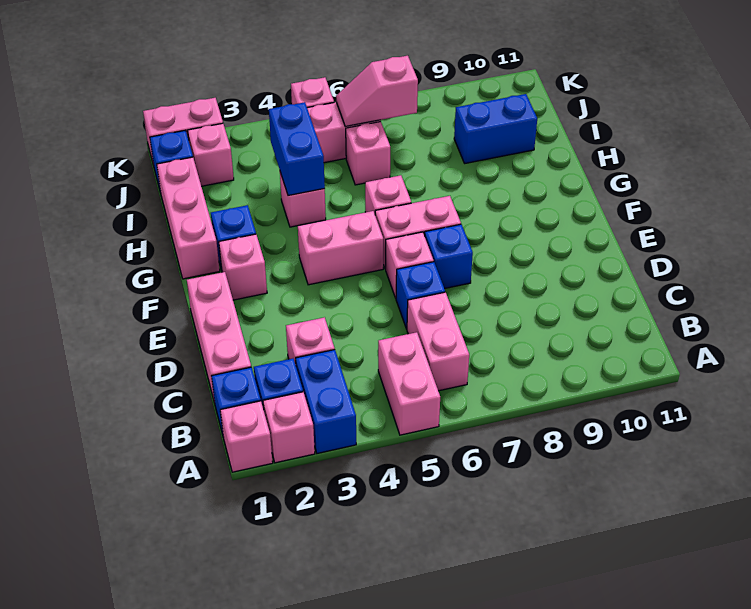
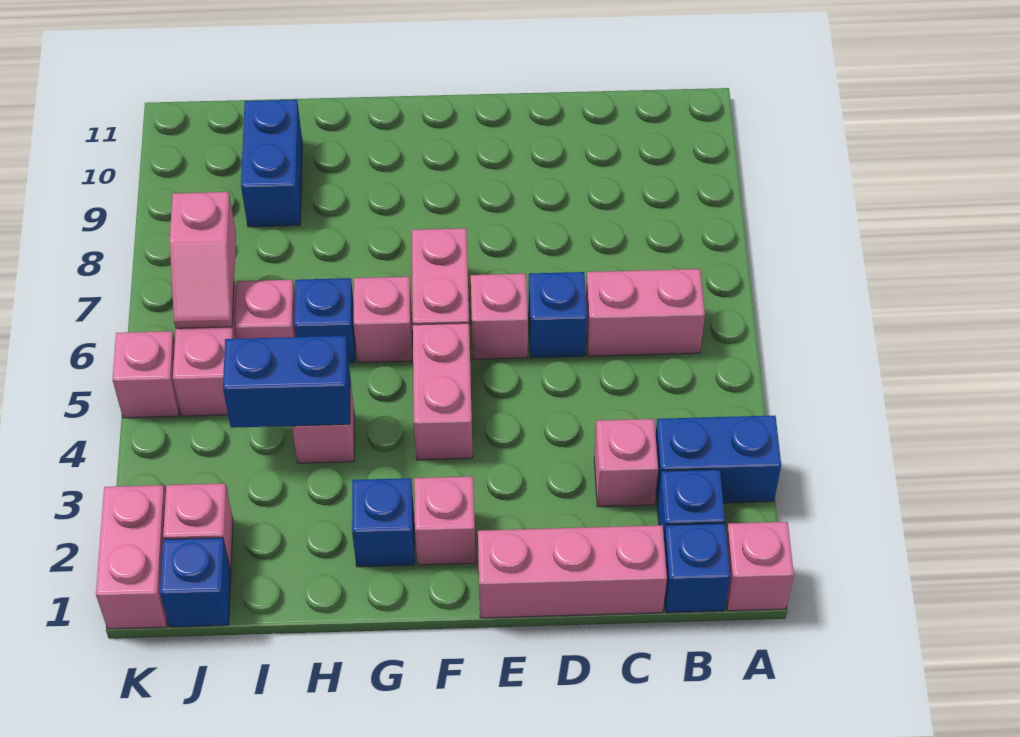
pink brick A2 level 1 -> none
pink brick A5:B5 level 1 -> none
blue brick E7 level 1 -> blue brick H6 level 1
pink brick G1:I1 level 1 -> none

